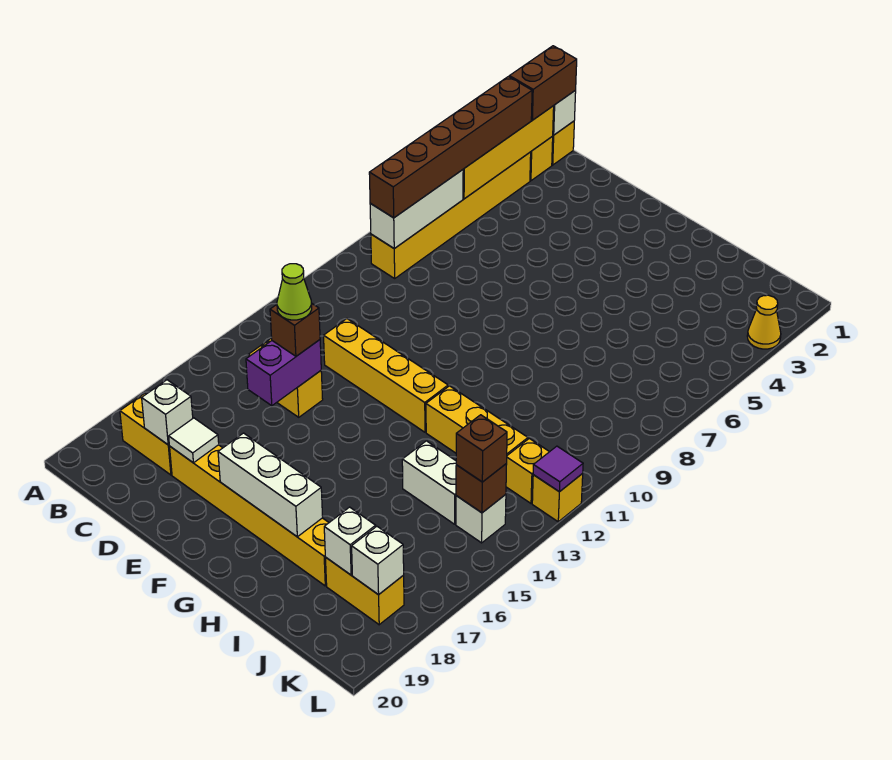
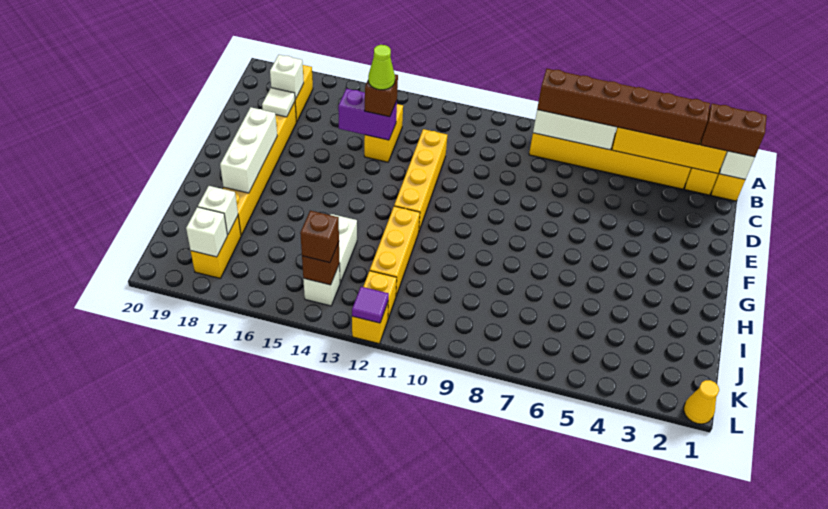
yellow cone L3 level 1 -> yellow cone L1 level 1

